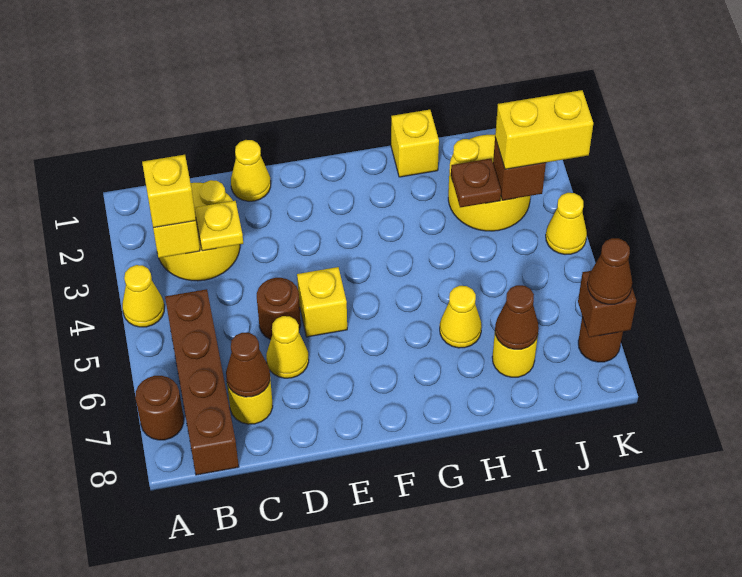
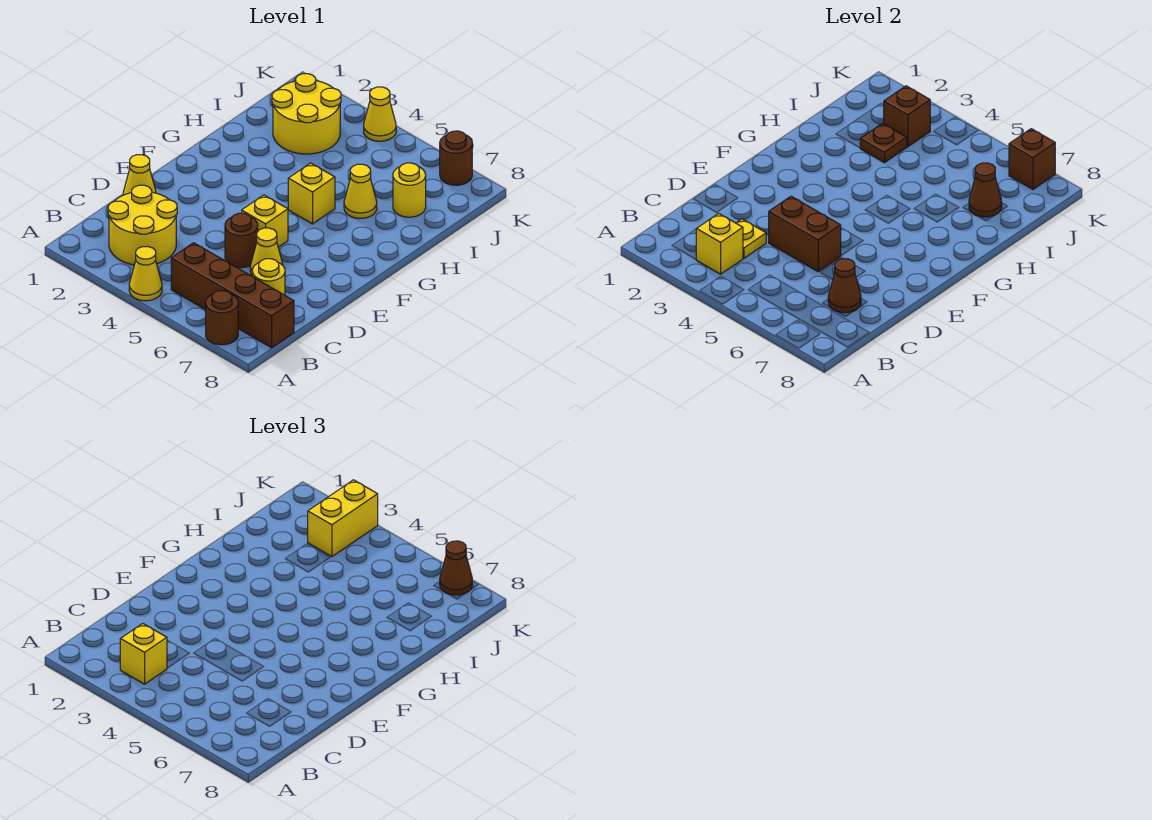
none -> brown brick D4:D5 level 2
yellow brick H1 level 1 -> yellow brick G5 level 1

